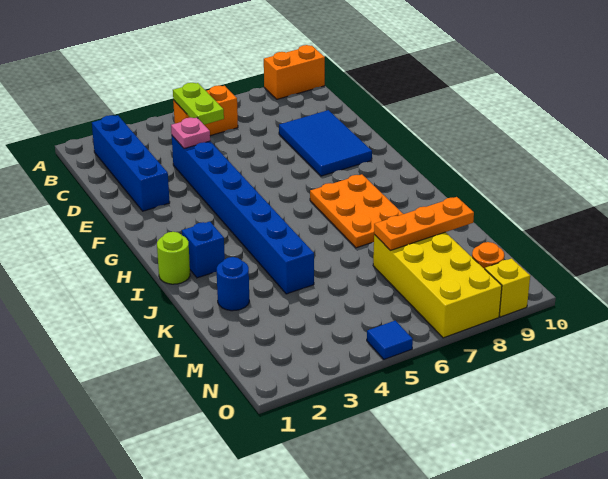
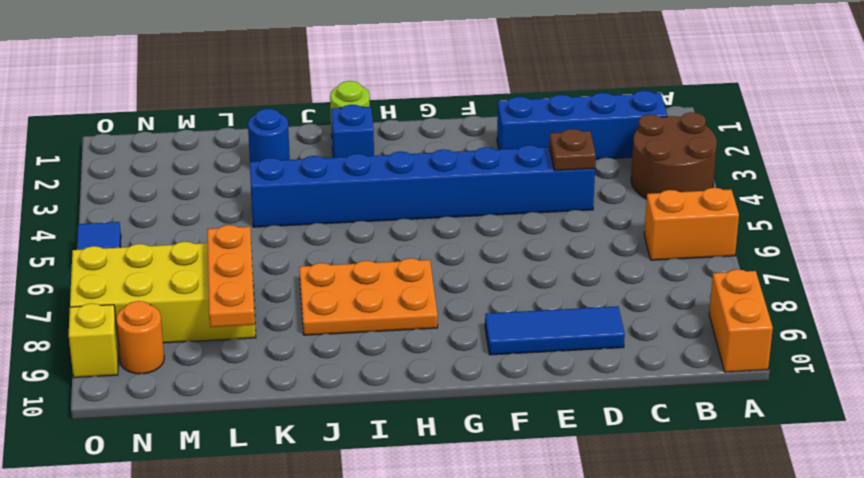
none -> brown round brick A3:B4 level 1
orange brick B5:B6 level 1 -> orange brick A6:B6 level 1
lime plate B5:C5 level 2 -> none
pink plate D4 level 2 -> brown plate D4 level 2
blue tile D8:F9 level 1 -> blue tile D9:F9 level 1

